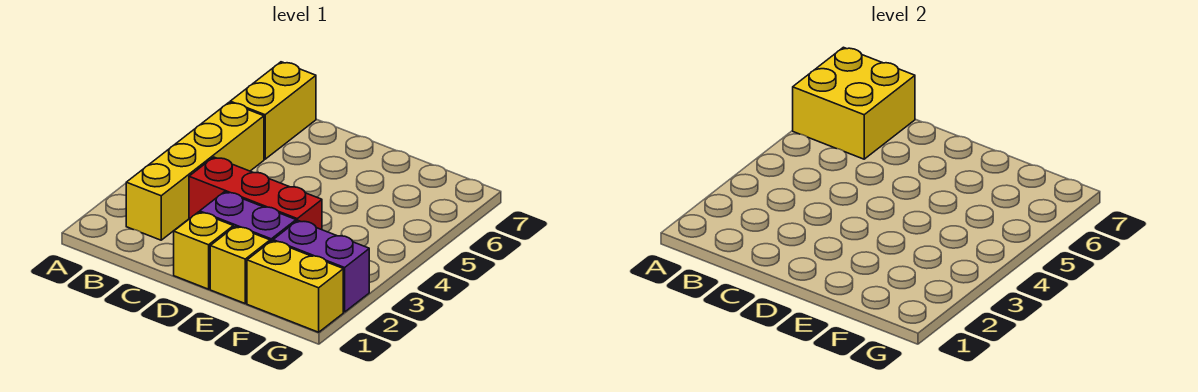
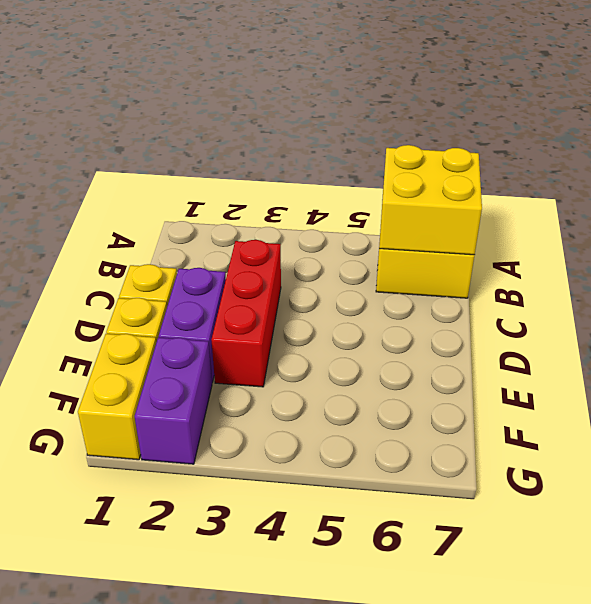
yellow brick B2:B5 level 1 -> none

